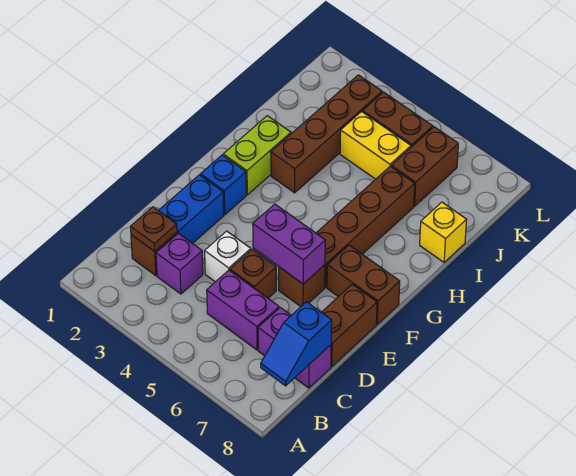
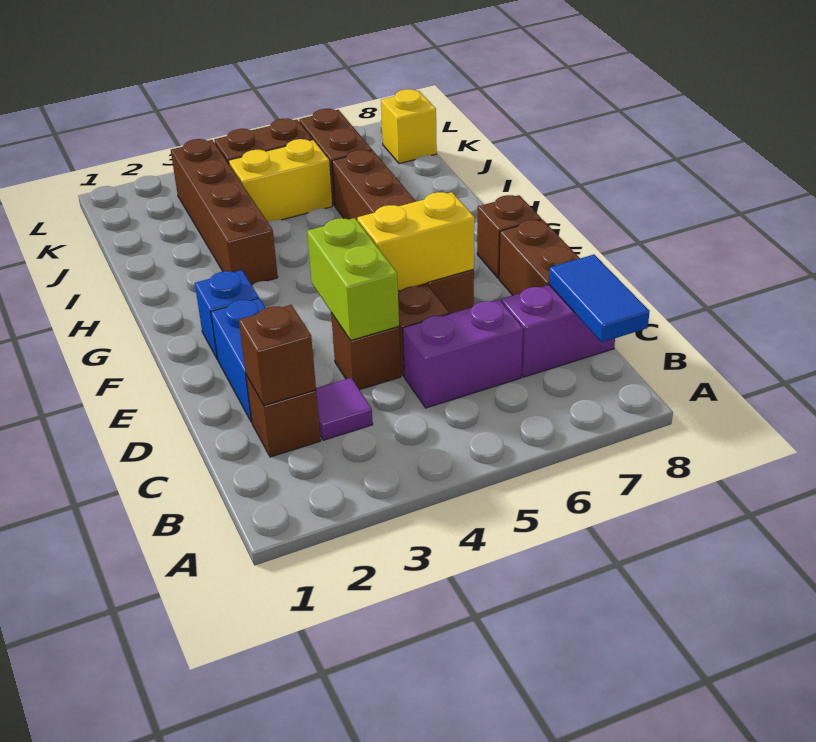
blue slope B8:C8 level 2 top C -> blue tile B8:C8 level 2
brown plate C2 level 2 -> brown brick C2 level 2
purple brick C3 level 1 -> purple tile C3 level 1
white brick D4 level 1 -> brown brick D4 level 1
purple brick E5:E6 level 2 -> yellow brick E5:E6 level 2
brown brick F7:F8 level 1 -> brown brick F8 level 1
lime brick G2:H2 level 1 -> lime brick D4:E4 level 2
yellow brick I8 level 1 -> yellow brick K8 level 1

